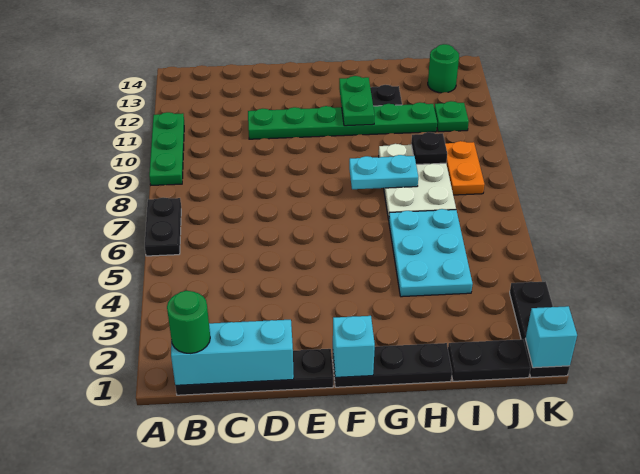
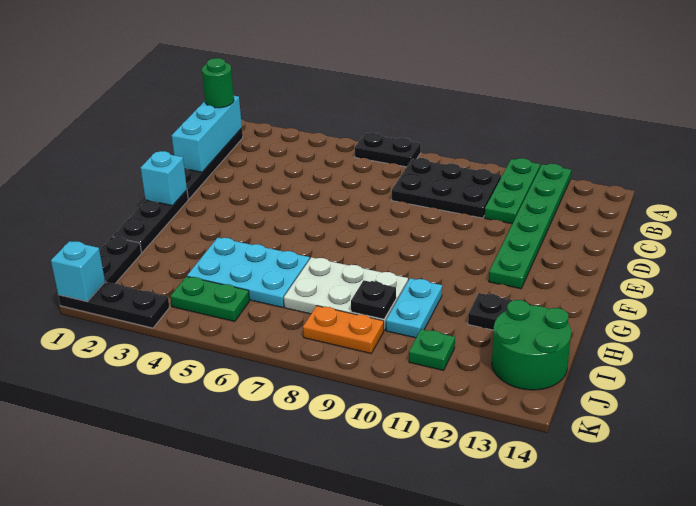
green plate A9:A11 level 1 -> green plate A11:C11 level 1
none -> black plate B8:C10 level 1
green plate D11:I11 level 1 -> green plate A12:F12 level 1
cyan plate G8:H8 level 2 -> cyan plate H10:I10 level 1
green plate G11:G12 level 2 -> green plate J4:J5 level 1
green round brick J13 level 1 -> green round brick I13:J14 level 1

